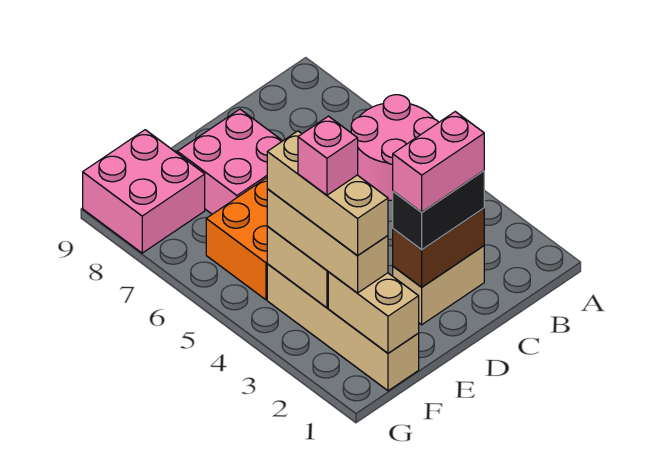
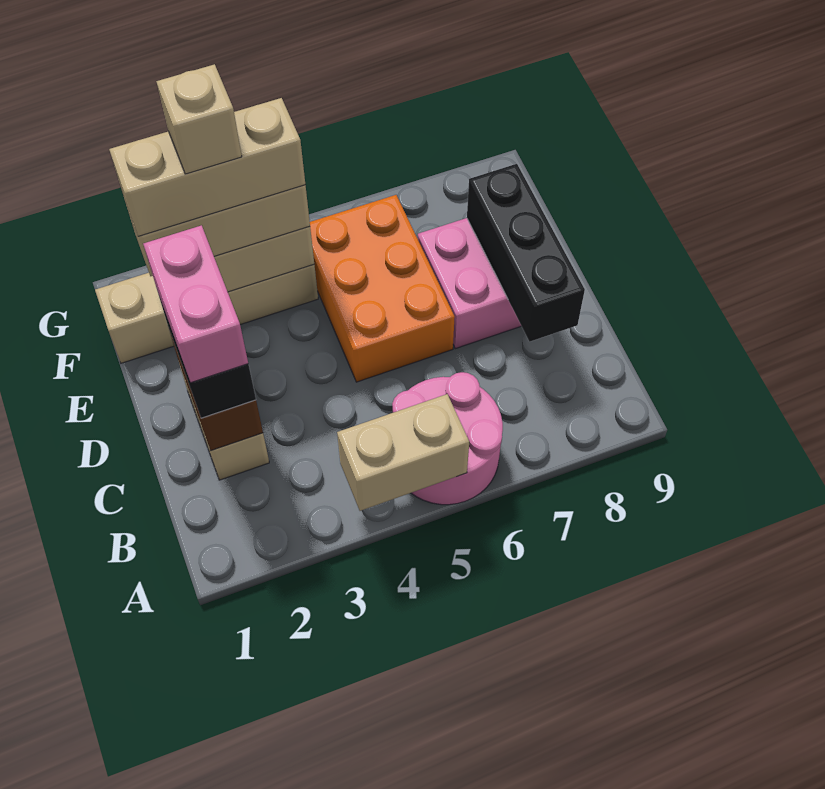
none -> black brick C8:E8 level 2
tan brick F1:F2 level 2 -> tan brick A4:A5 level 2
pink brick F3 level 5 -> tan brick F3 level 5
pink brick F8:G9 level 1 -> none

